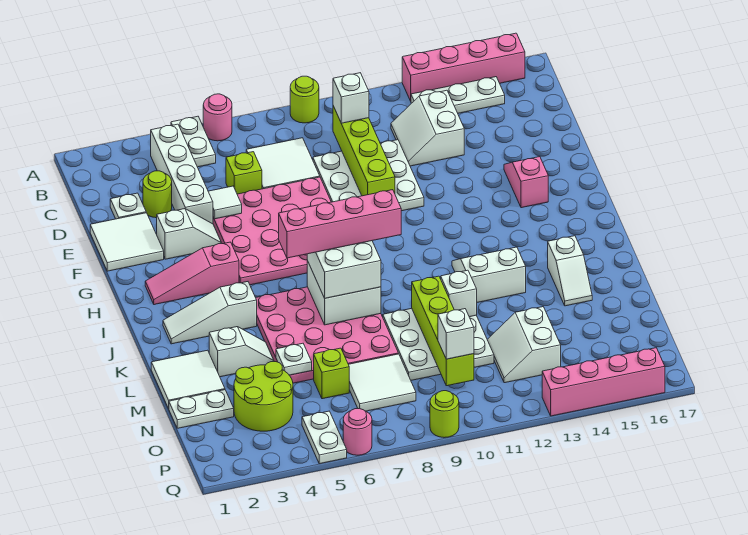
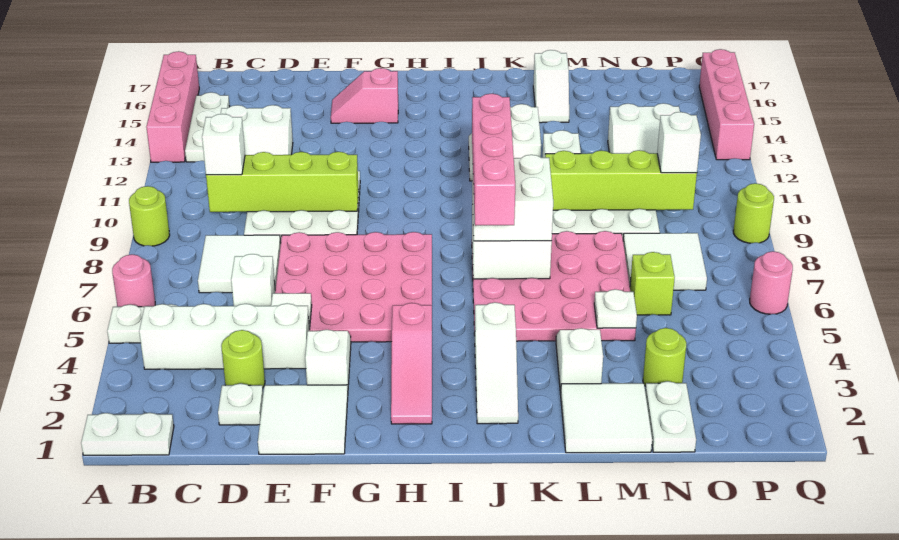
lime brick D6 level 1 -> white brick D6 level 1
white slope K15:L15 level 1 top K -> white slope L15:L16 level 1 top 16
lime round brick N3:O4 level 1 -> lime round brick N3 level 1
white plate P5:Q5 level 1 -> white plate A1:B1 level 1

